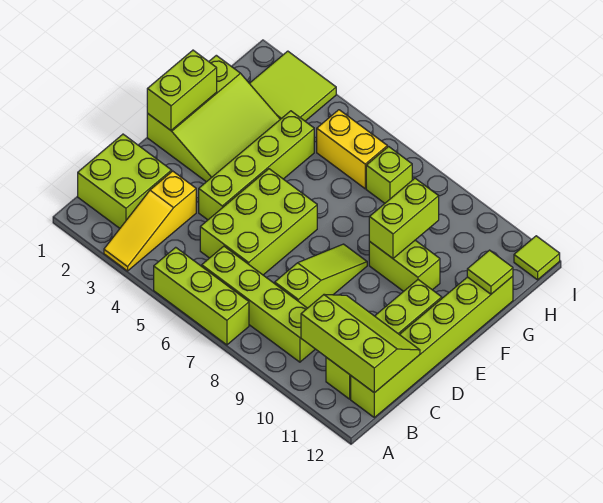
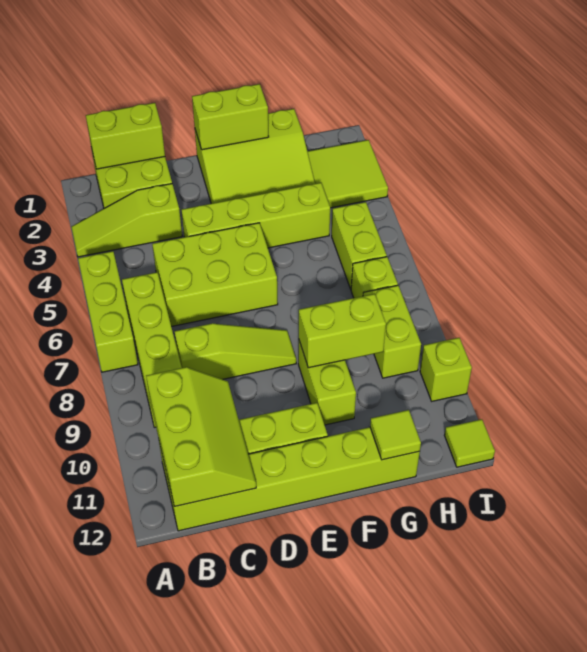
yellow slope A3:C3 level 1 top C -> lime slope A3:C3 level 1 top C
none -> lime brick B1:C1 level 2
yellow brick H5:H6 level 1 -> lime brick H5:H6 level 1
none -> lime brick H8:H9 level 1
none -> lime brick I10 level 1

